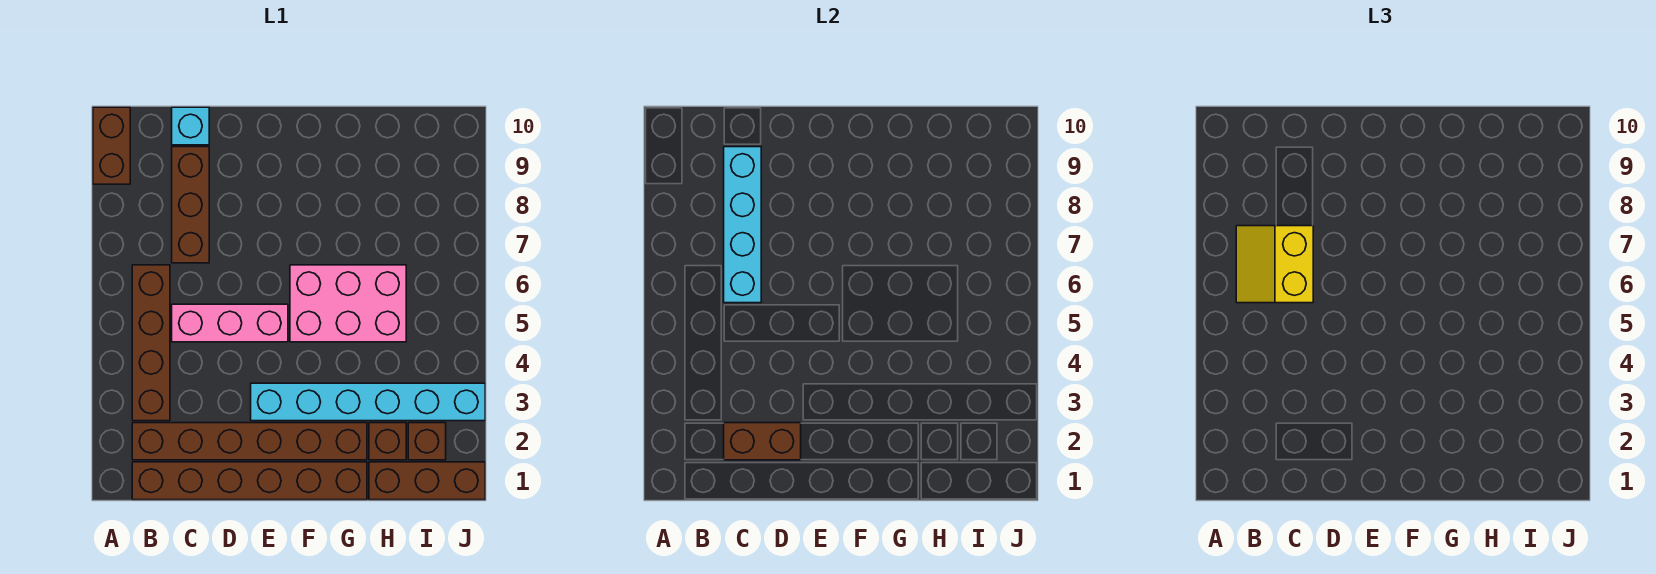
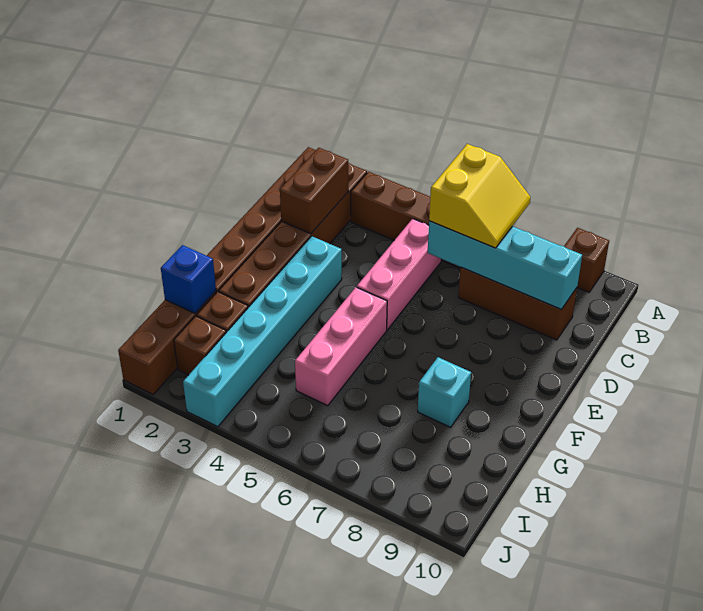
brown brick A9:A10 level 1 -> brown brick A9 level 1
yellow slope B6:C7 level 3 top C -> yellow slope B6:C7 level 3 top 6
cyan brick C10 level 1 -> cyan brick G8 level 1
pink brick F5:H6 level 1 -> pink brick F5:H5 level 1
none -> blue brick H1 level 2

